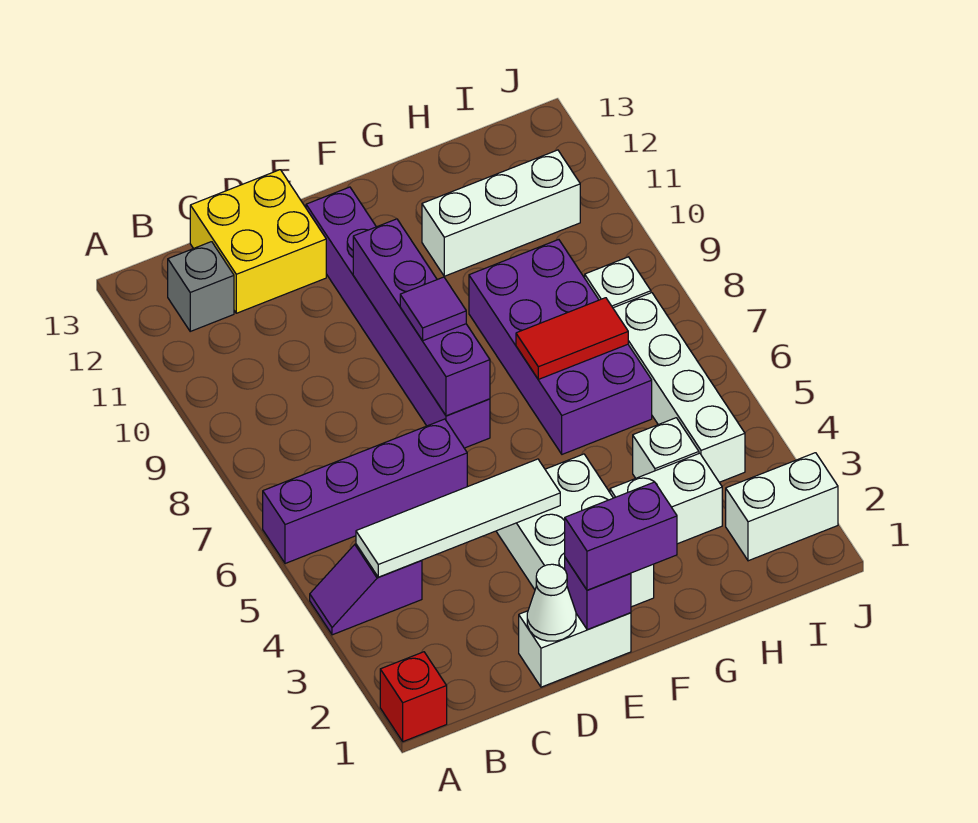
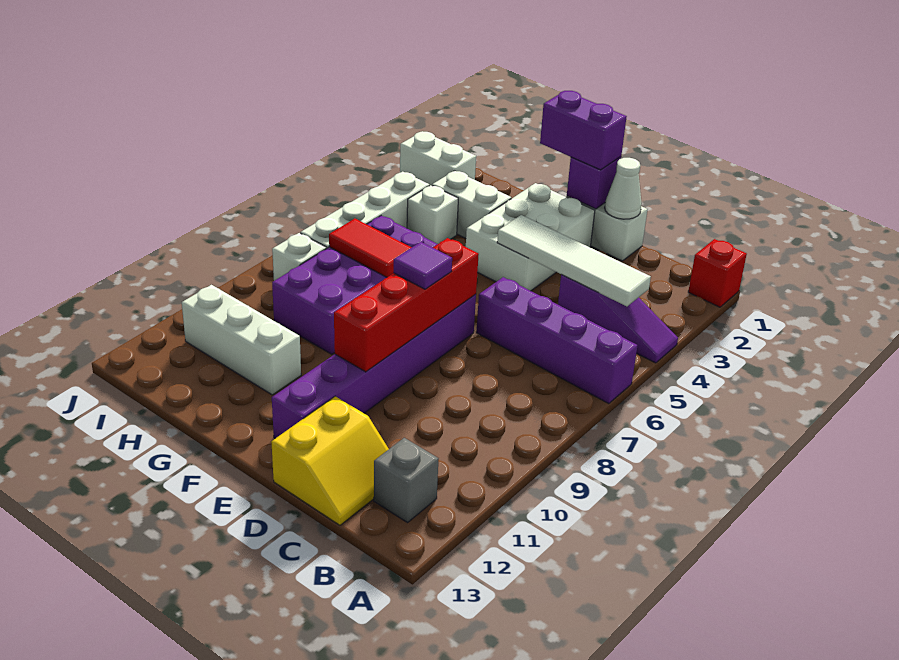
purple slope A4:B4 level 1 top B -> purple slope A4:C4 level 1 top C
yellow brick C12:D13 level 1 -> yellow slope C12:D13 level 1 top D
purple brick E7:E10 level 2 -> red brick E7:E10 level 2

